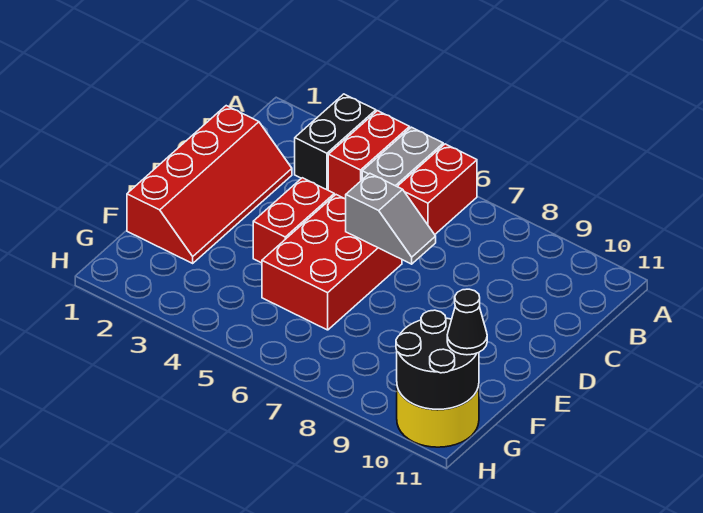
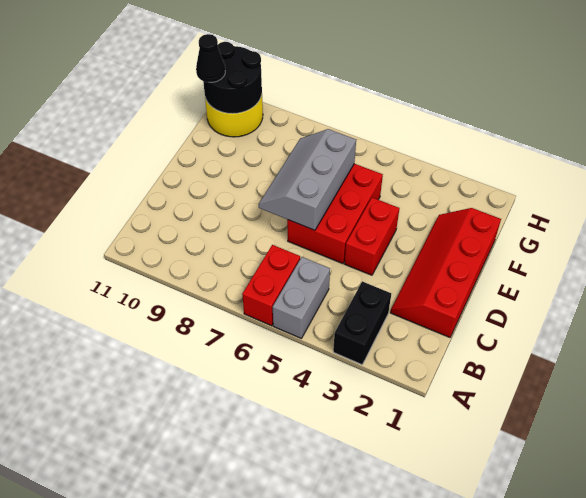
red brick A4:B4 level 1 -> none
grey slope D6:D7 level 2 top 6 -> grey slope D6:F7 level 2 top 6

